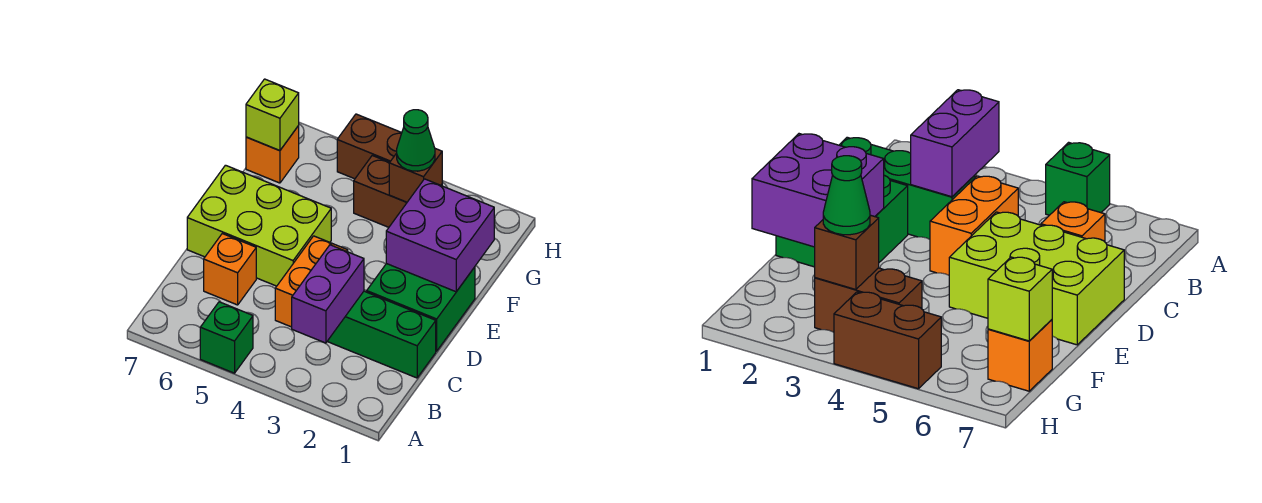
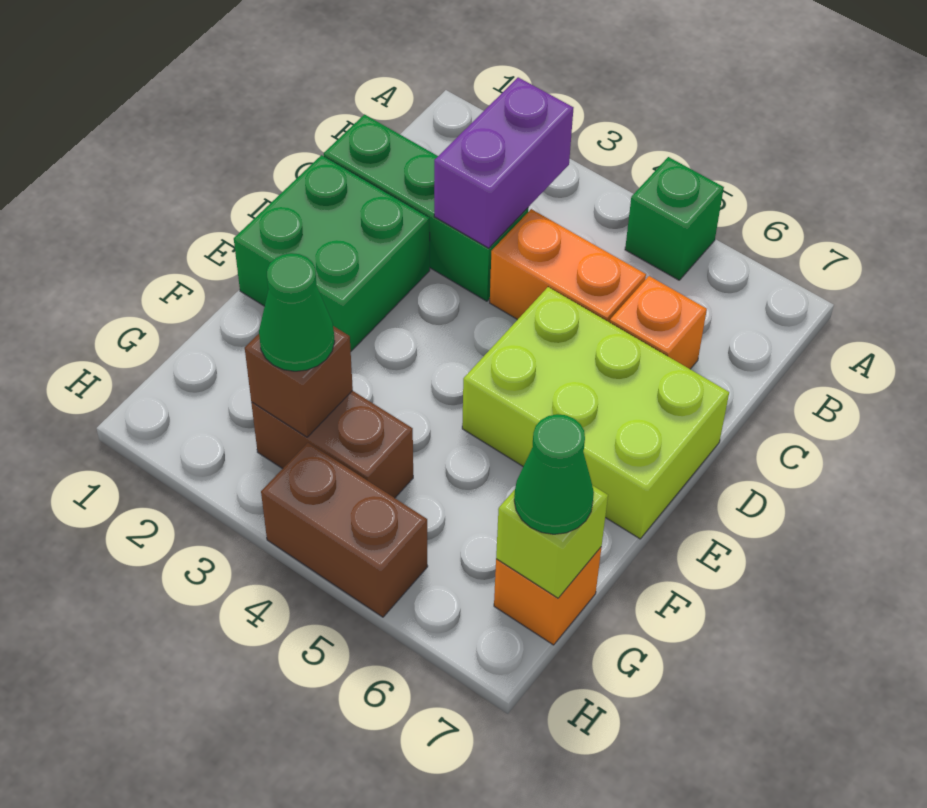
orange brick C4:D4 level 1 -> orange brick C4:C5 level 1
purple brick E1:F2 level 2 -> none
none -> green cone G7 level 3

